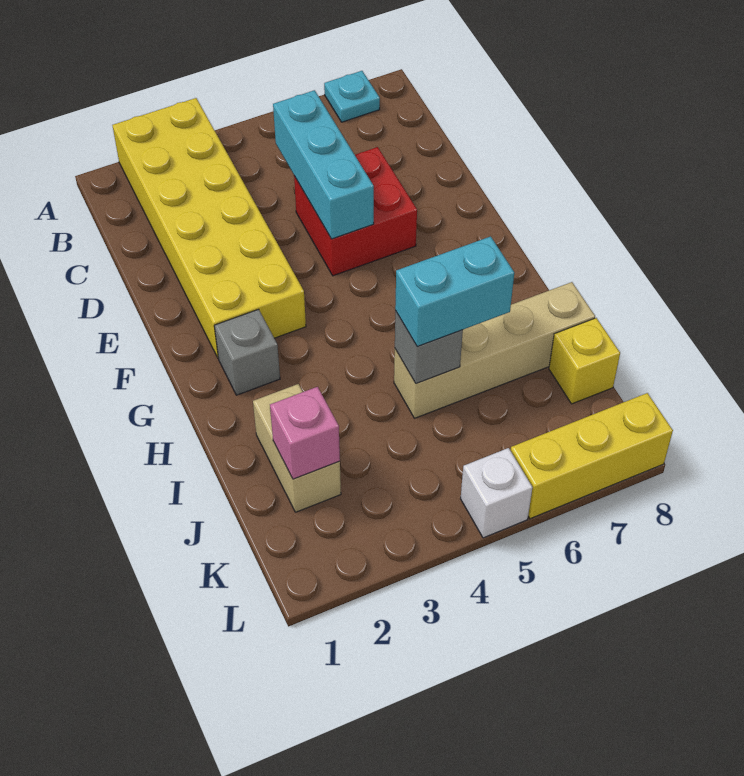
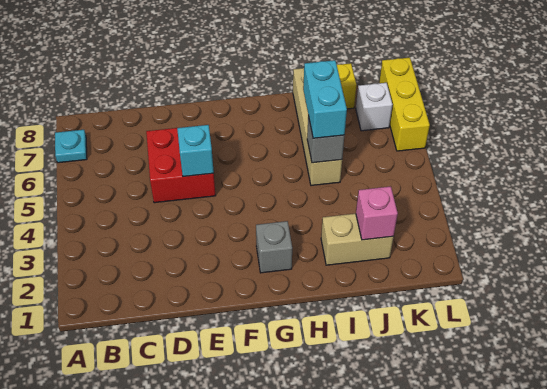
yellow brick A2:F3 level 1 -> none
cyan brick C5:E5 level 2 -> cyan brick E5 level 2
white brick L5 level 1 -> white brick K7 level 1

